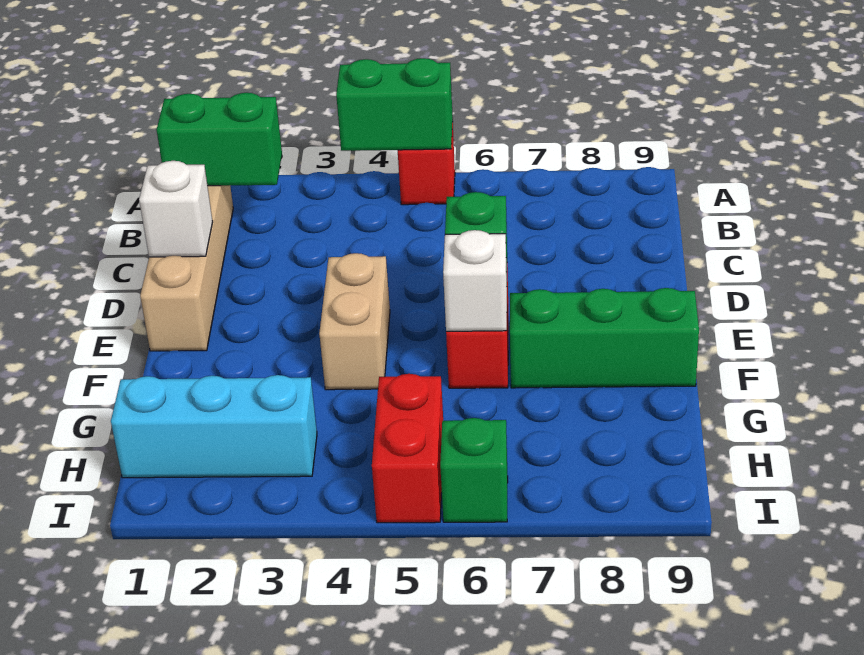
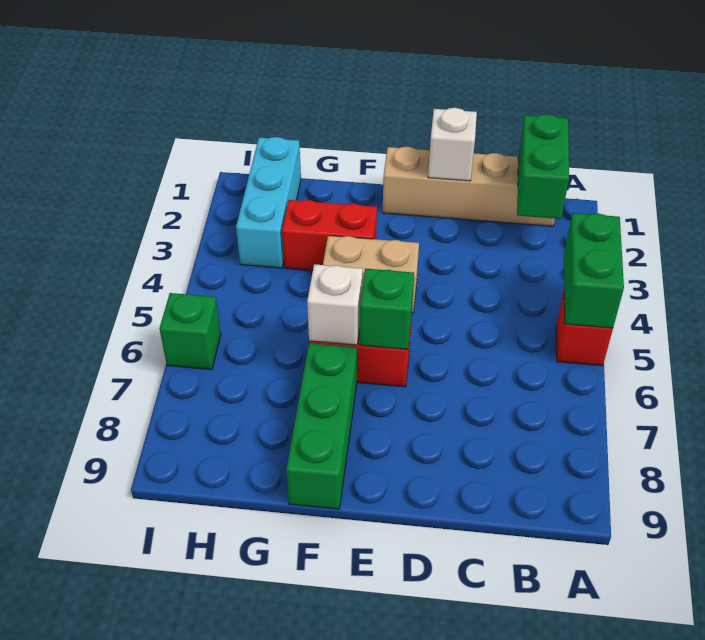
red brick H5:I5 level 1 -> red brick F3:G3 level 1

